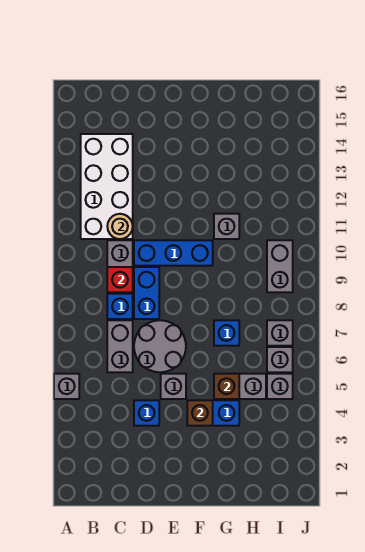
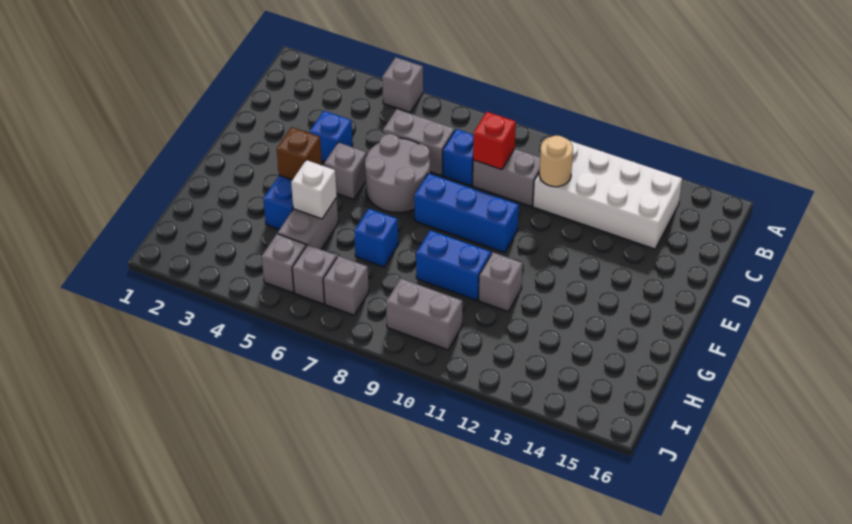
blue brick D8:D9 level 1 -> blue brick G9:G10 level 1
blue brick D10:F10 level 1 -> blue brick E8:E10 level 1
brown brick G5 level 2 -> white brick G5 level 2

